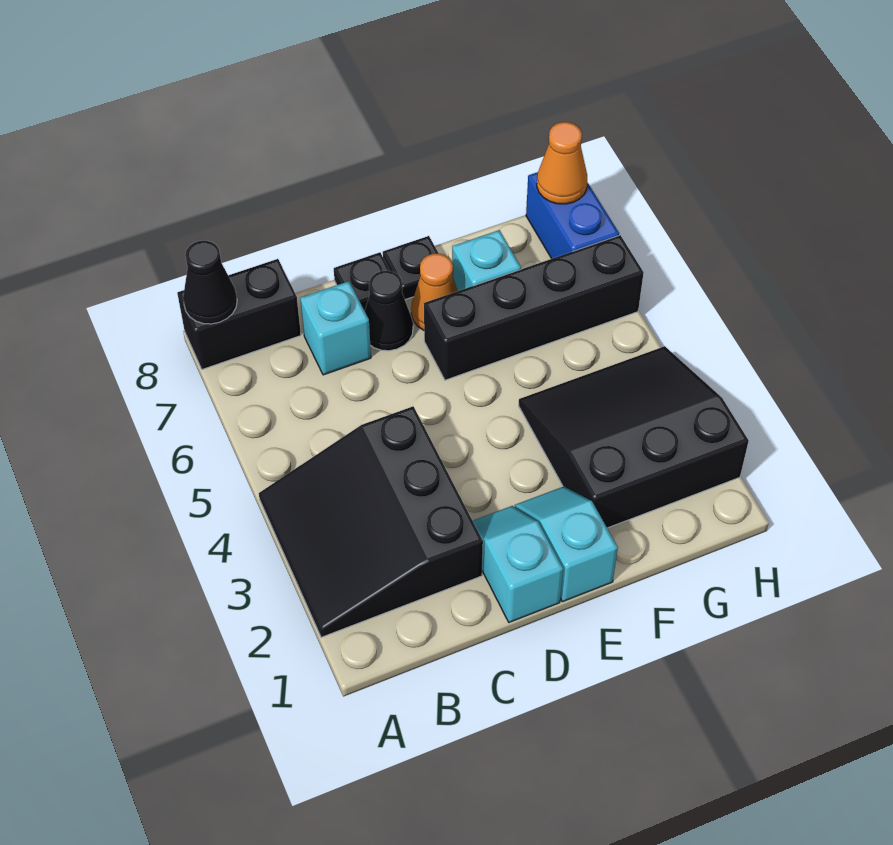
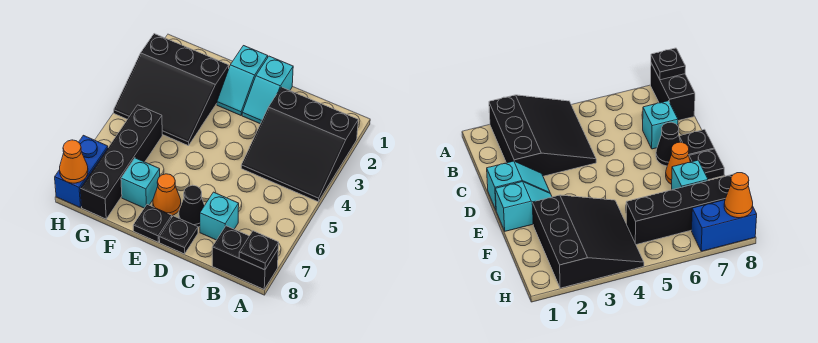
black slope A2:C4 level 1 top C -> black slope A2:C4 level 1 top 2
black cone A8 level 2 -> black plate A8 level 2
black brick E6:H6 level 1 -> black brick G5:G8 level 1

